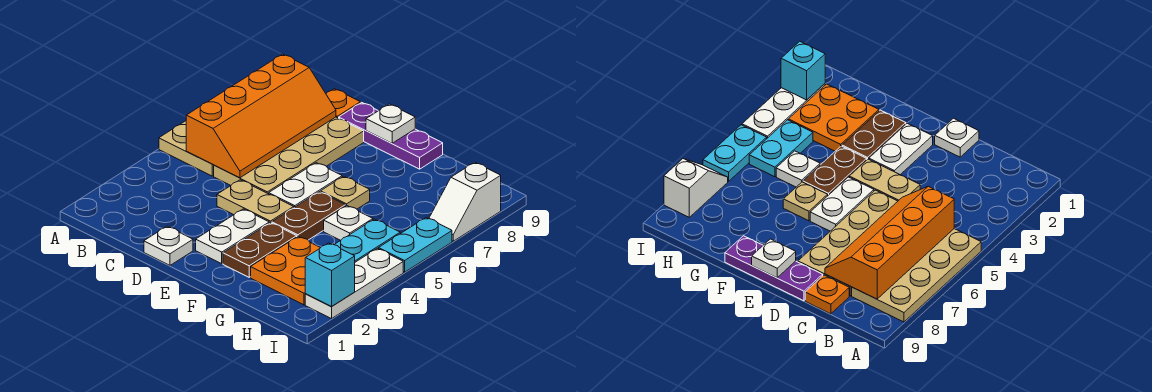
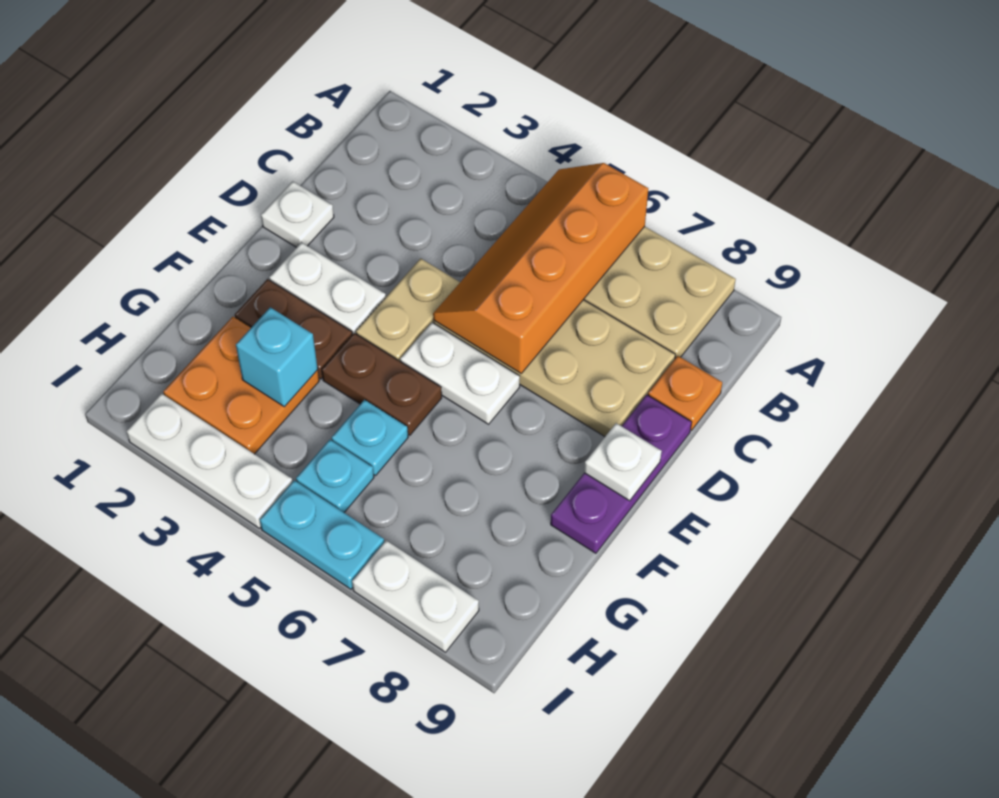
orange slope B5:C8 level 2 top B -> orange slope A5:D6 level 2 top 6
tan plate F6 level 1 -> none
white plate G5 level 1 -> cyan plate G5 level 1
cyan plate H4:H5 level 1 -> cyan plate H5 level 1
cyan brick I2 level 2 -> cyan brick G3 level 2
white slope I7:I8 level 1 top 8 -> white plate I7:I8 level 1

